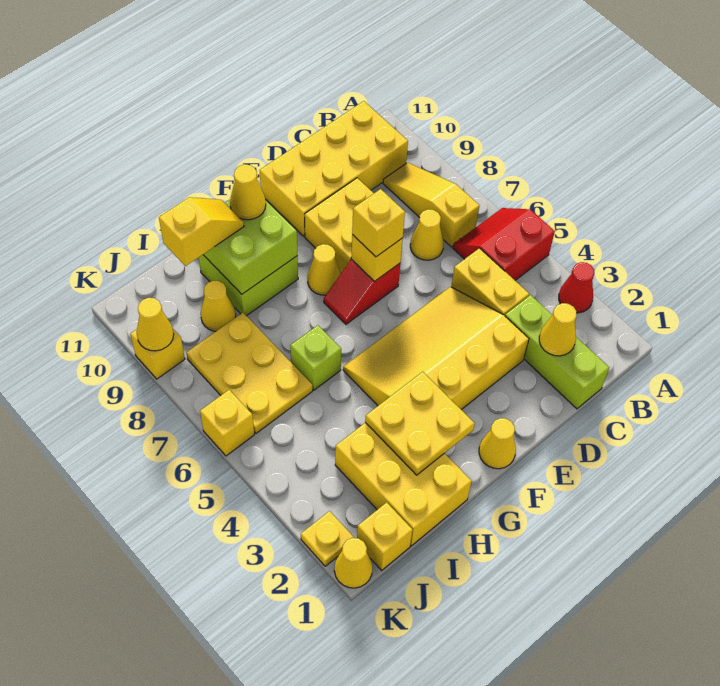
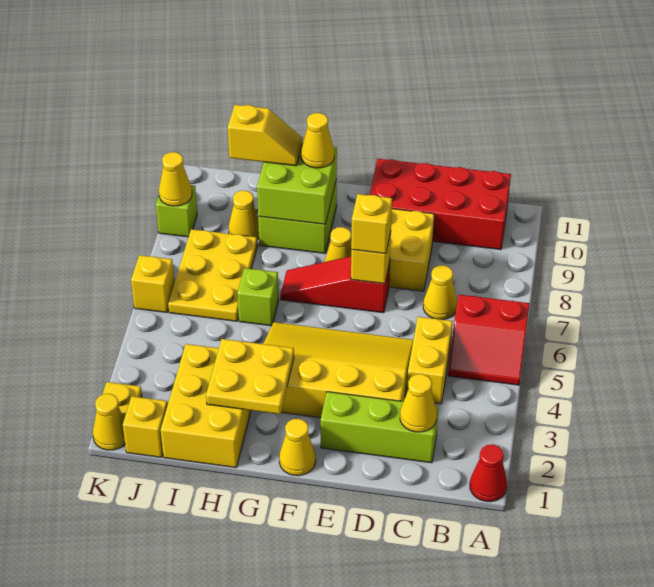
red cone A3 level 1 -> red cone A1 level 1
red slope A5:B6 level 1 top 5 -> red slope A5:B6 level 1 top 6
yellow slope B7:B9 level 1 top 7 -> none
yellow brick B10:E11 level 1 -> red brick B10:E11 level 1
lime brick C1:C3 level 1 -> lime brick C2:E2 level 1
red slope E7:F7 level 1 top E -> red slope E7:G7 level 1 top E
yellow brick K9 level 1 -> lime brick K9 level 1

